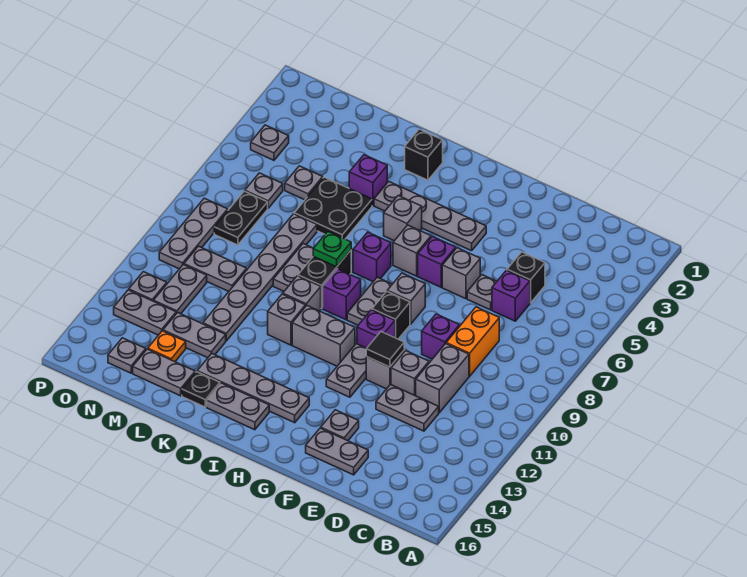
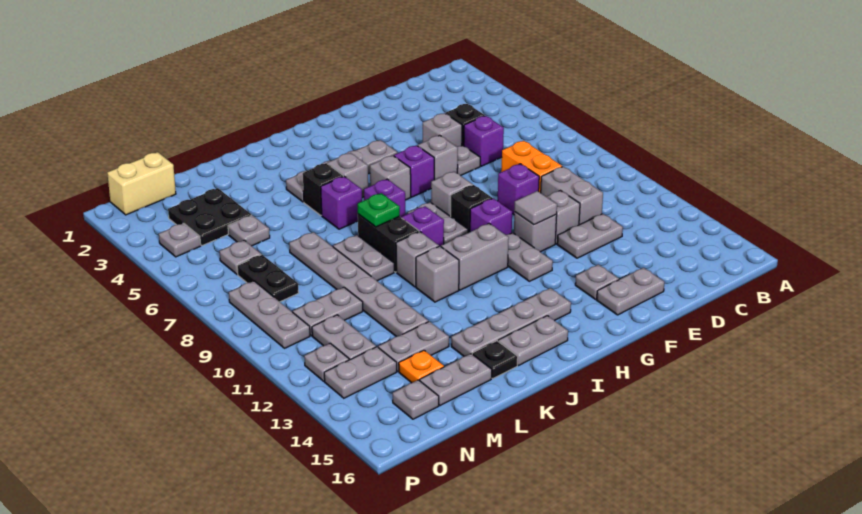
none -> grey brick E5 level 1
black tile F11 level 2 -> grey tile F11 level 2
black brick J2 level 1 -> black brick J5 level 1
purple brick K4 level 1 -> purple brick J6 level 1
black plate K5:L6 level 1 -> black plate M3:N4 level 1
none -> tan brick N1:O1 level 1

